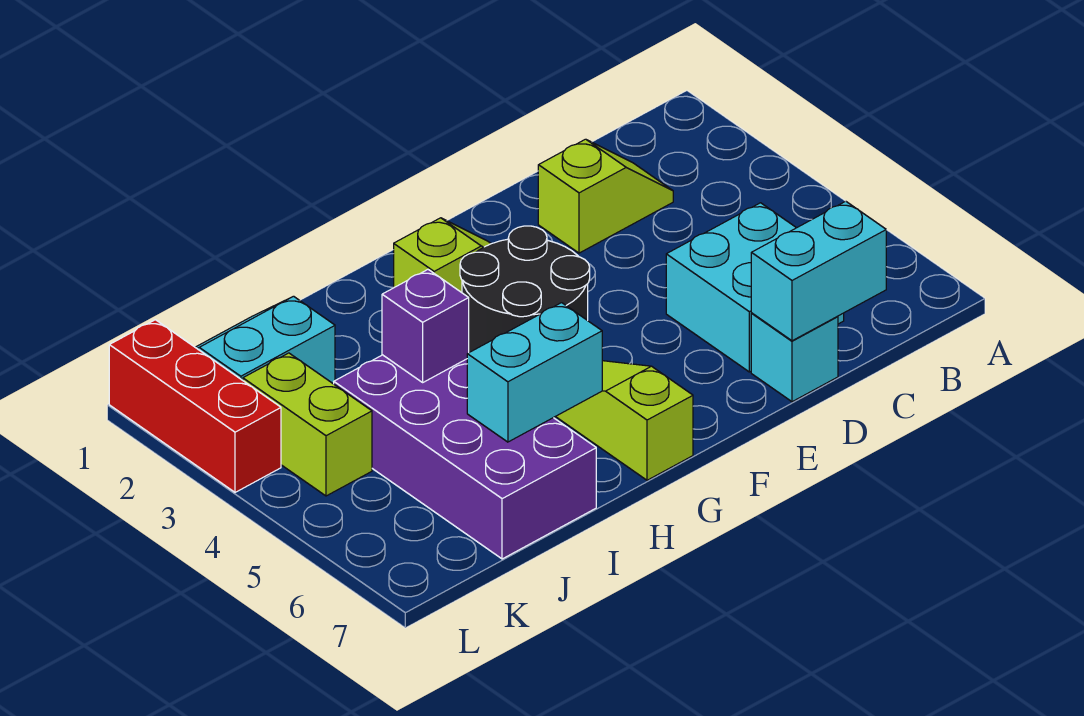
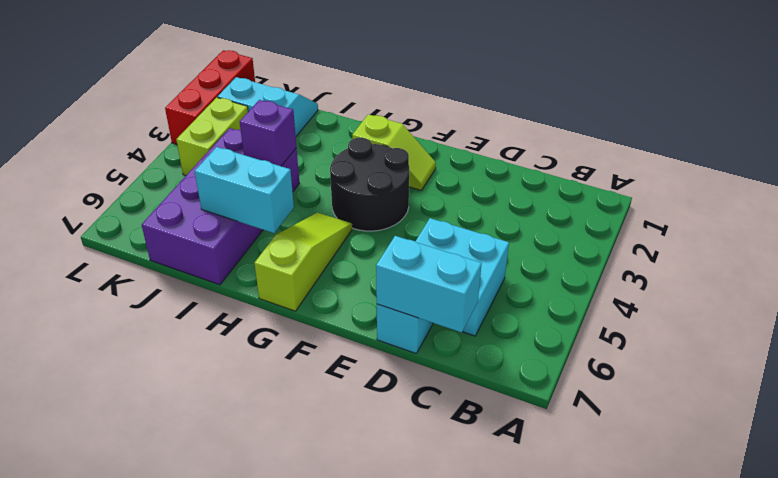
lime slope C2:D2 level 1 top D -> none

